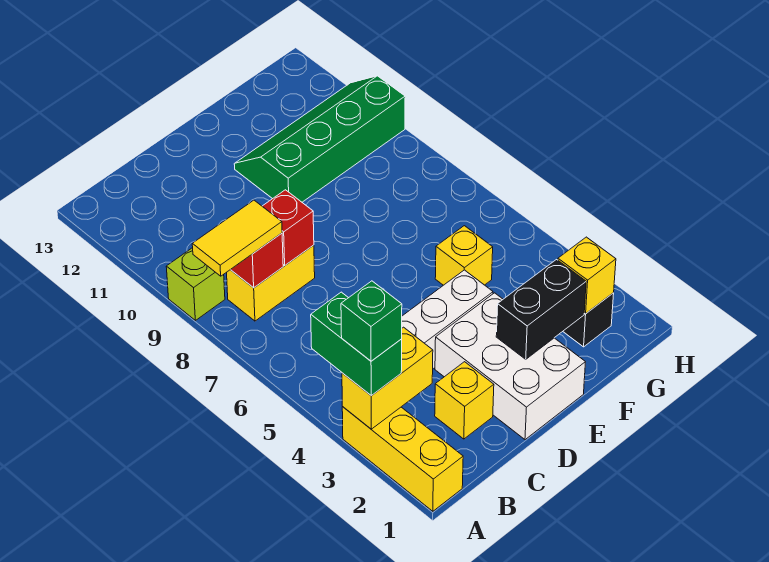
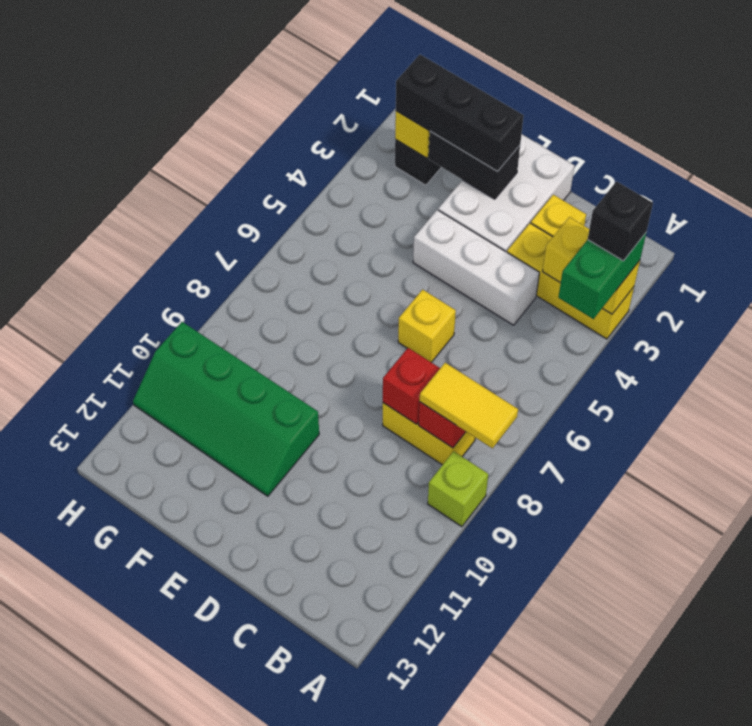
yellow brick A1:A3 level 1 -> yellow brick A3:C3 level 1
green brick A3 level 4 -> black brick A3 level 4
none -> black brick E2:G2 level 3
yellow brick F5 level 1 -> yellow brick D6 level 1

